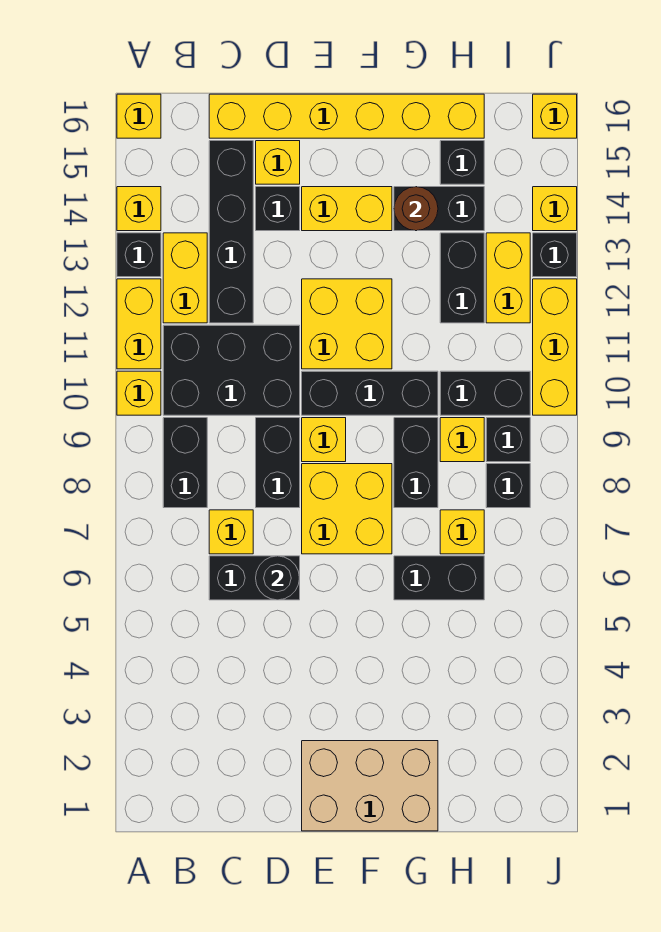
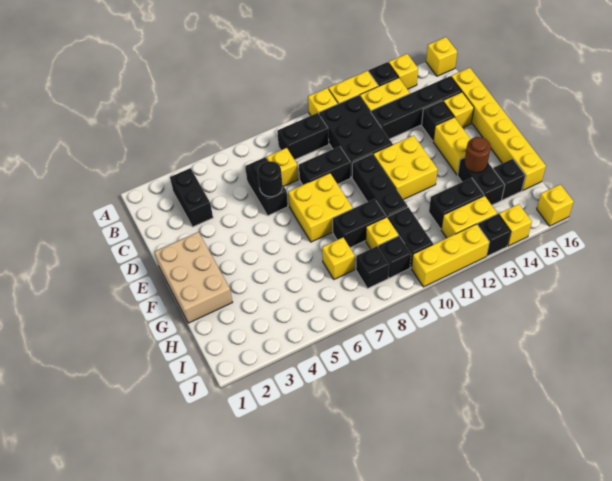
yellow brick E9 level 1 -> none
black brick G6:H6 level 1 -> black brick B3:C3 level 1

